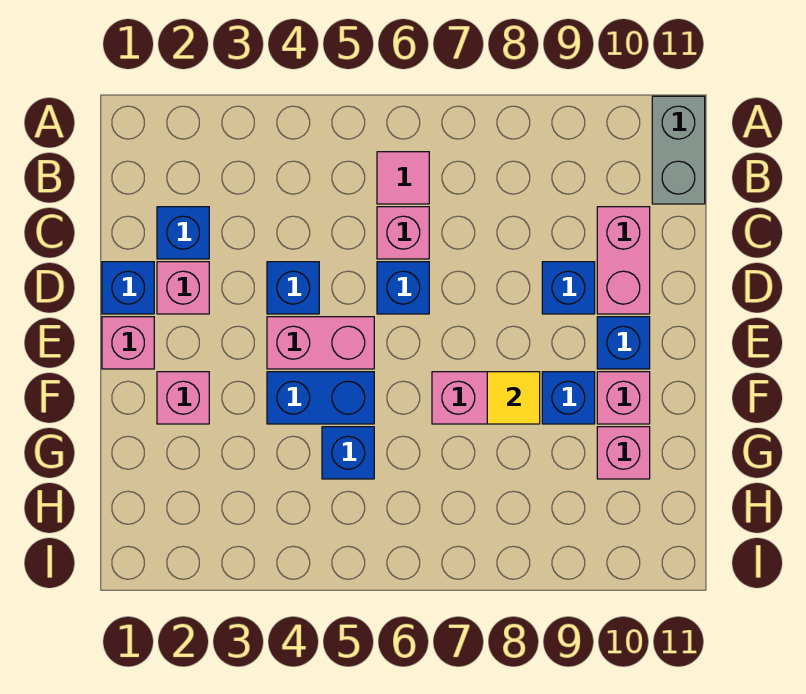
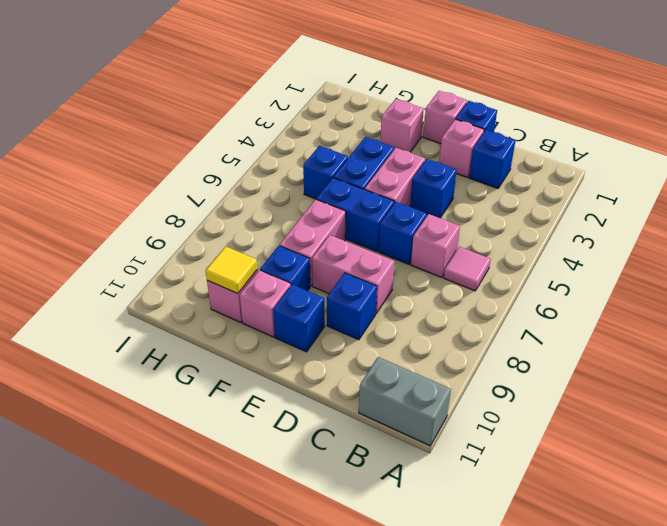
pink brick C10:D10 level 1 -> pink brick D8:E8 level 1
none -> blue brick E6:F6 level 1
yellow tile F8 level 2 -> yellow tile G10 level 2

